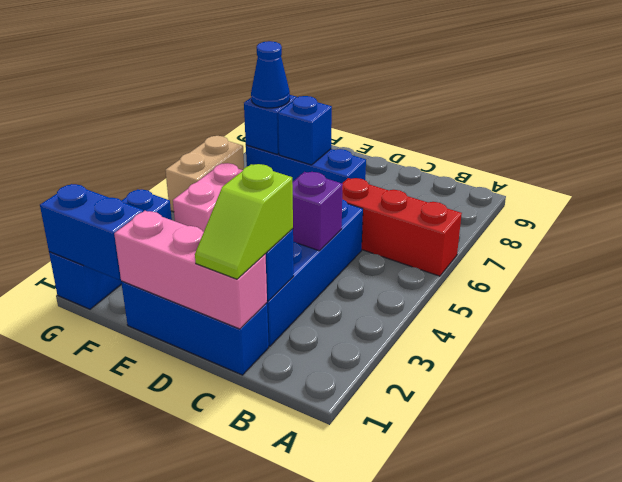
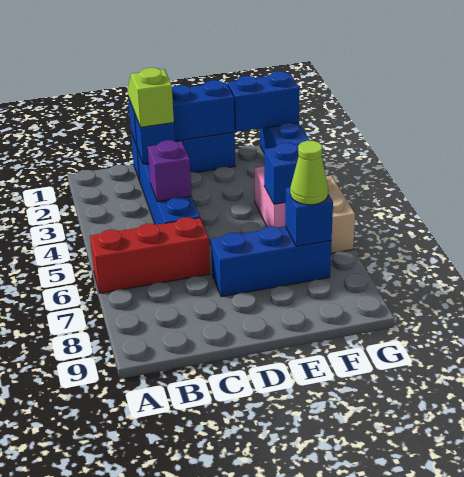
pink brick C1:E1 level 2 -> blue brick C1:E1 level 2
blue brick E7 level 2 -> blue brick F5 level 2
blue cone F7 level 3 -> lime cone F7 level 3

